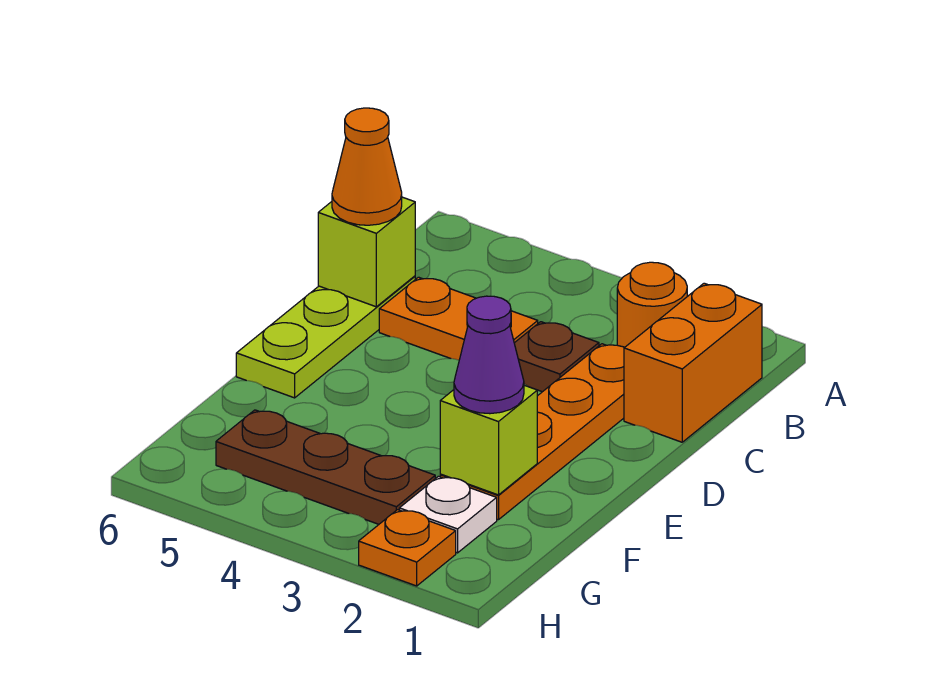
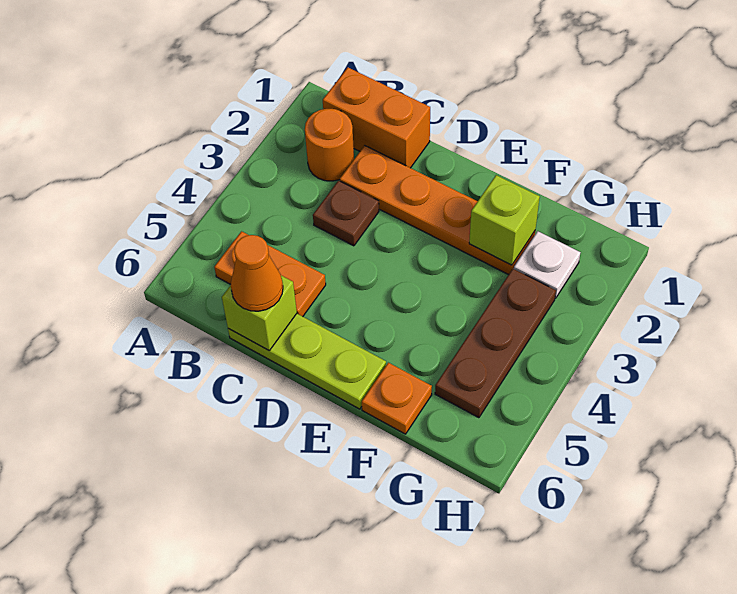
orange plate C4:C5 level 1 -> orange plate B5:C5 level 1
purple cone F2 level 3 -> none
orange plate H2 level 1 -> orange plate F6 level 1

